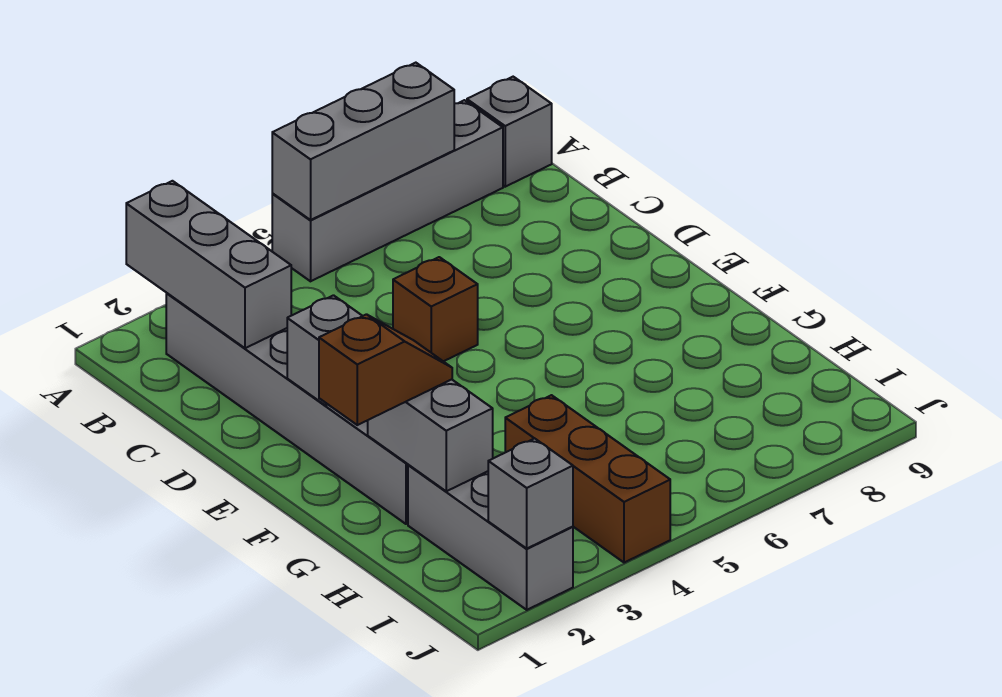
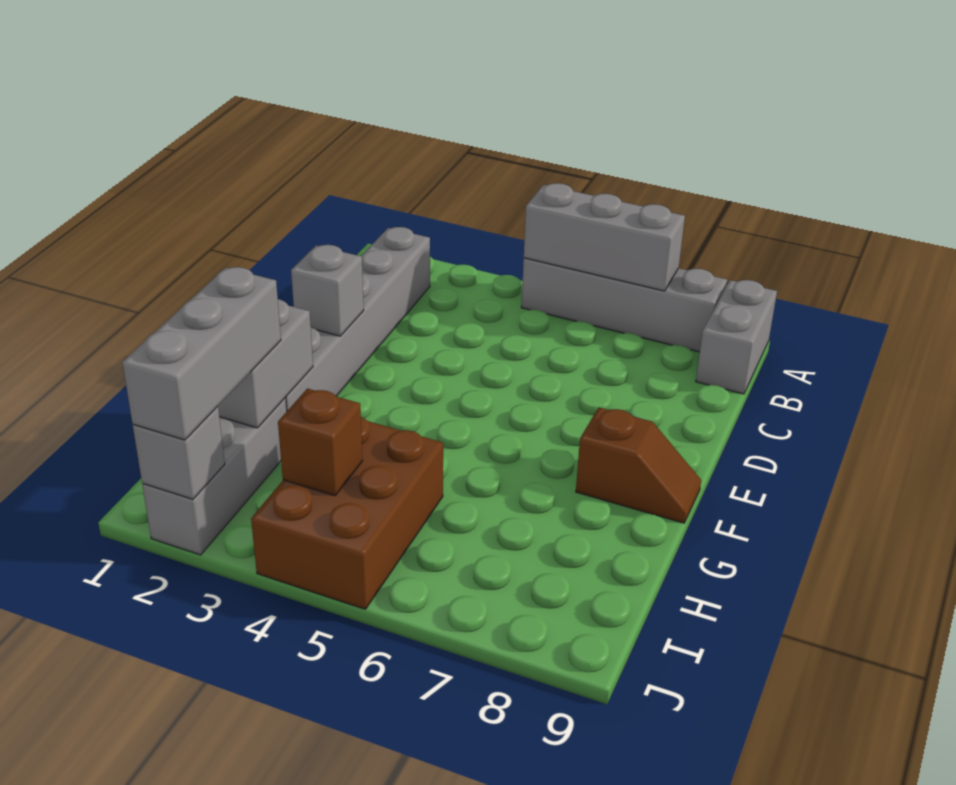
grey brick A2:C2 level 2 -> grey brick H2:J2 level 3
grey brick A9 level 1 -> grey brick A9:B9 level 1
brown brick D5 level 1 -> brown brick I4 level 2
brown slope G1:G2 level 3 top 1 -> brown slope F8:F9 level 1 top 8
brown brick H4:J4 level 1 -> brown brick H4:J5 level 1

